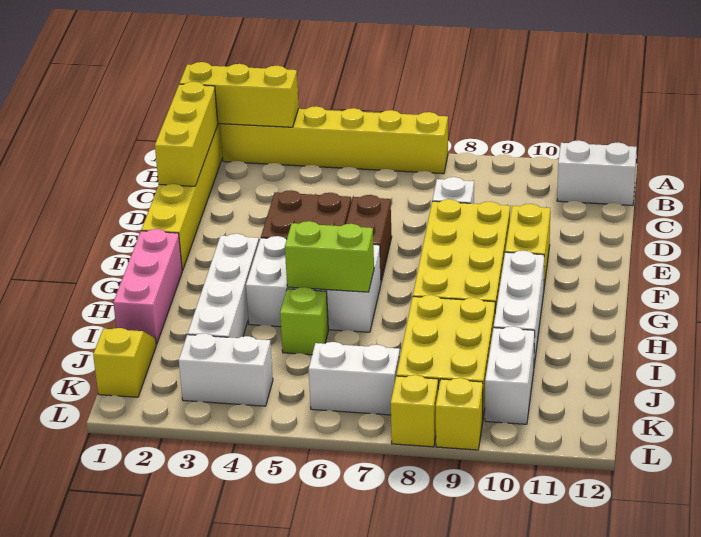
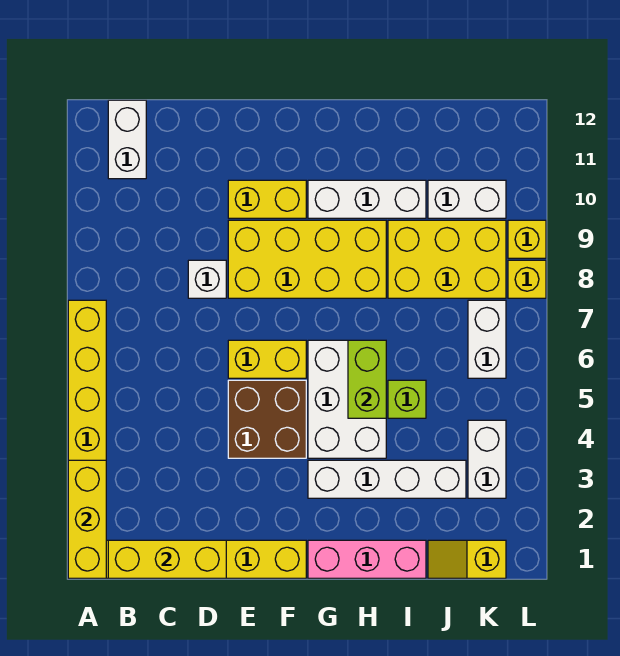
brown brick E6:F6 level 1 -> yellow brick E6:F6 level 1

